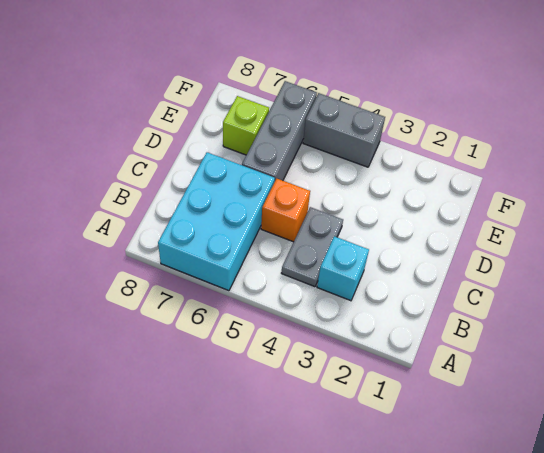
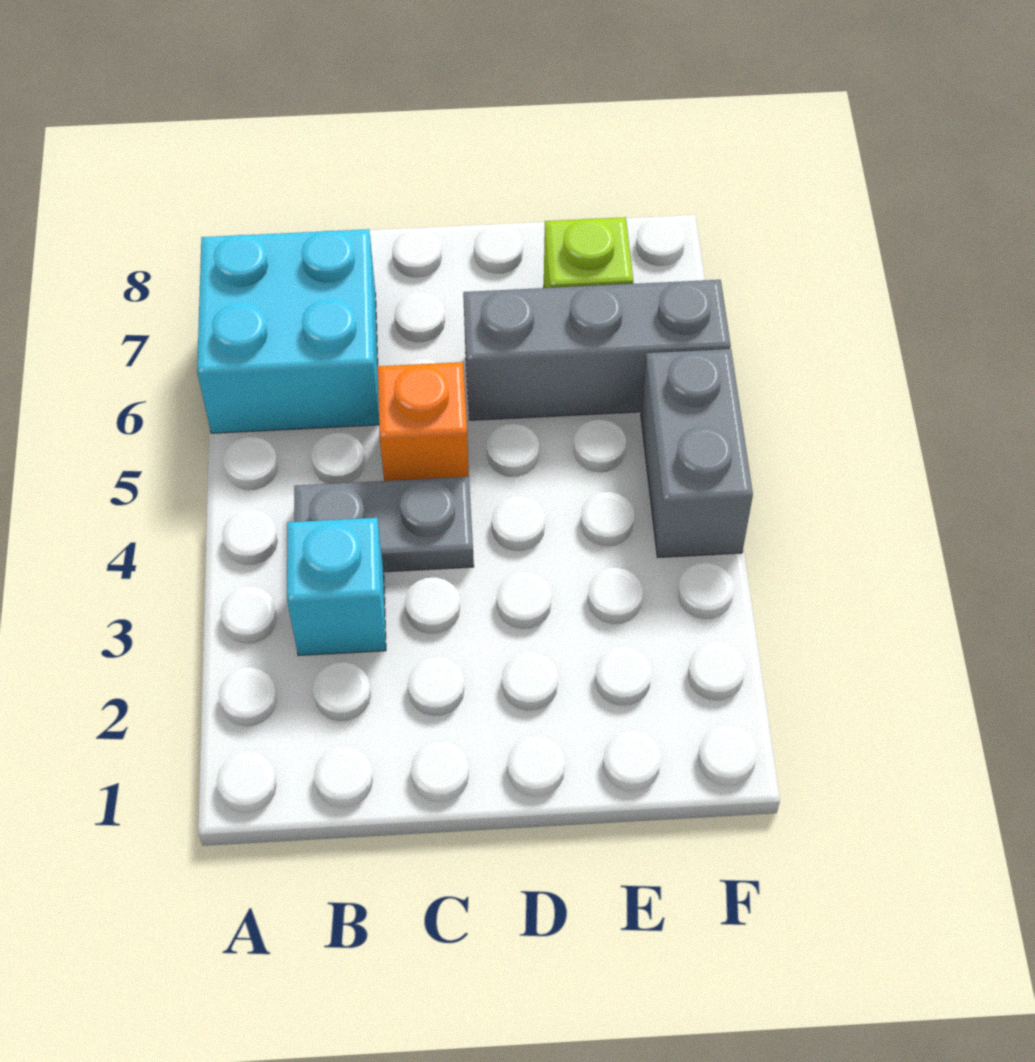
cyan brick A6:C7 level 1 -> cyan brick A6:B7 level 1

